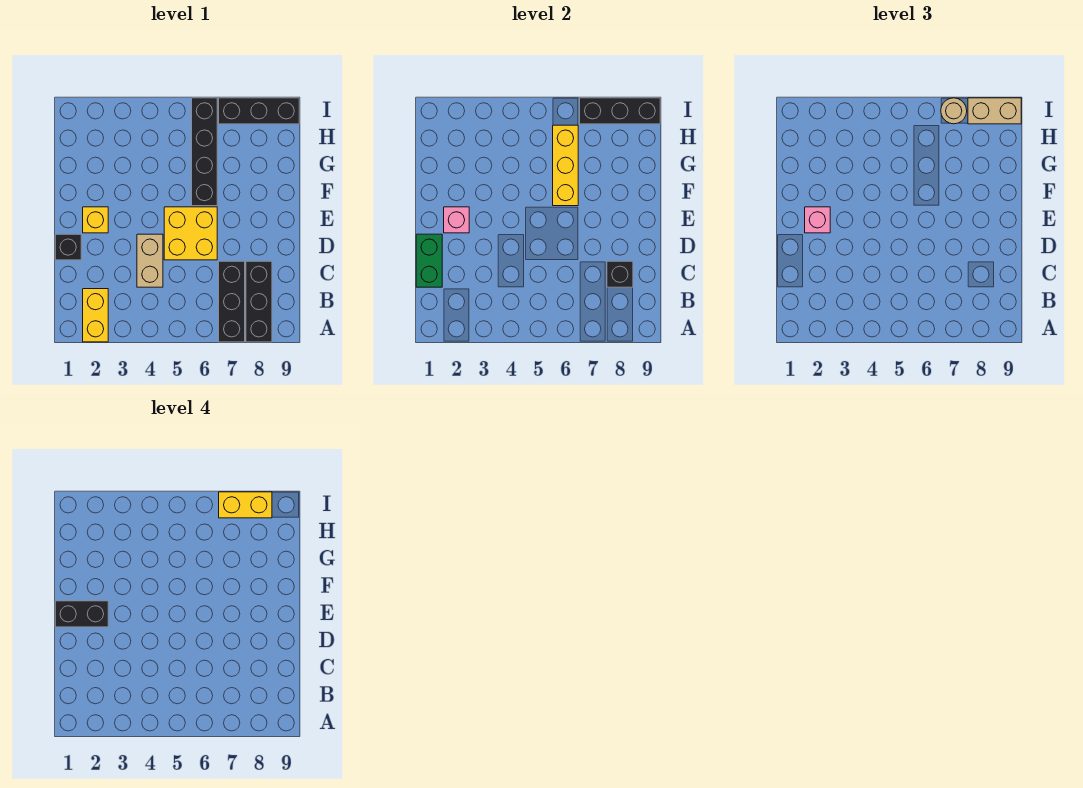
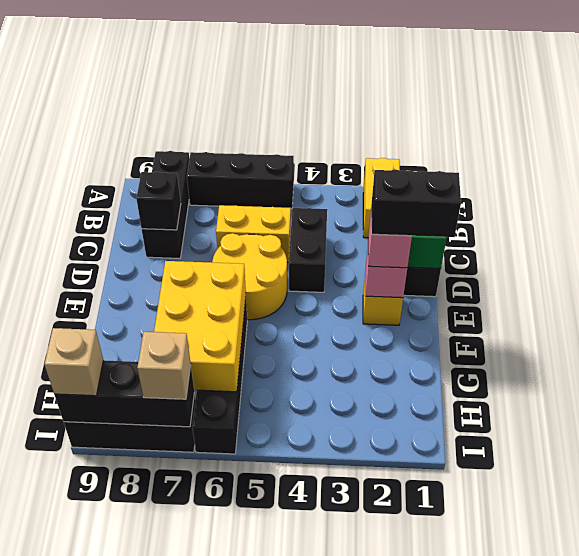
black brick A7:C7 level 1 -> black brick A5:A7 level 1
tan brick C4:D4 level 1 -> black brick C4:D4 level 1
yellow brick D5:E6 level 1 -> yellow round brick D5:E6 level 1
yellow brick F6:H6 level 2 -> yellow brick F6:H7 level 2
tan round brick I7 level 3 -> tan brick I7 level 3
yellow brick I7:I8 level 4 -> yellow brick C5:C6 level 1
tan brick I8:I9 level 3 -> tan brick I9 level 3

